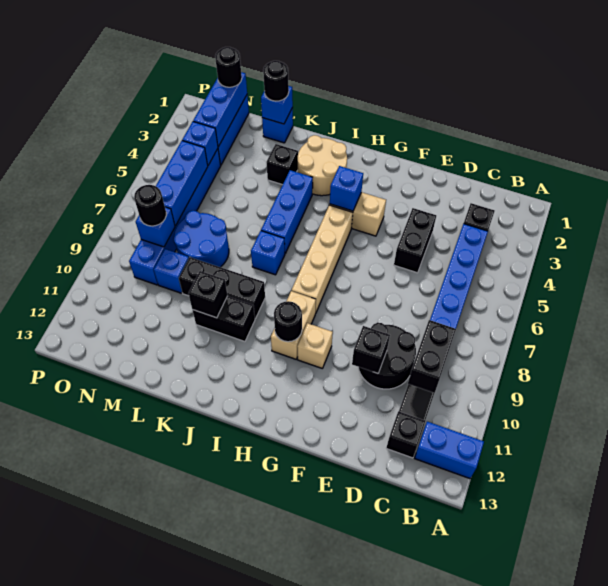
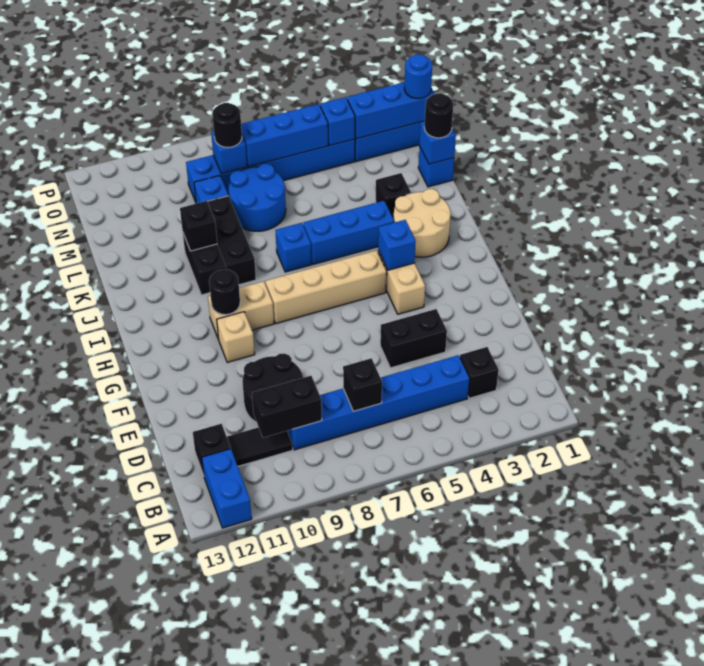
black brick E10 level 2 -> black brick C7 level 2
black round brick N1 level 3 -> blue round brick N1 level 3

